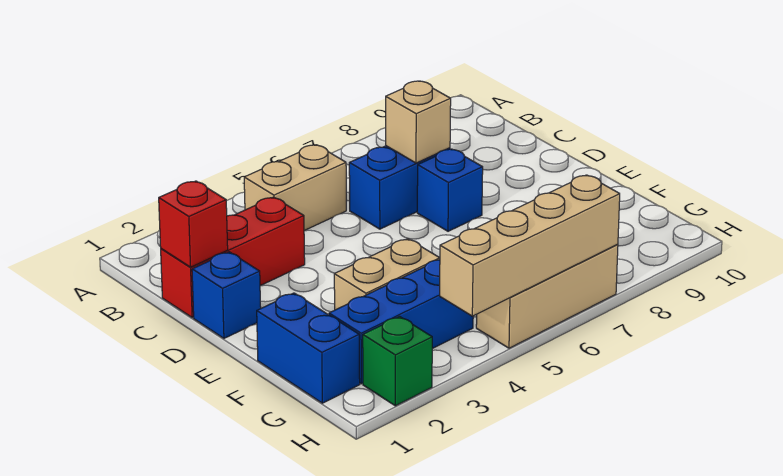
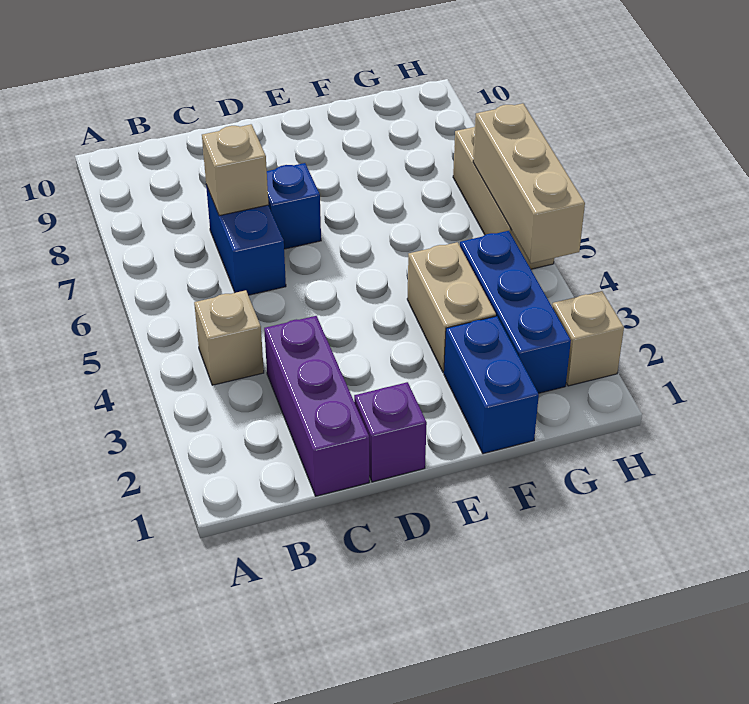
tan brick B4:B5 level 1 -> tan brick B4 level 1
red brick C1:C3 level 1 -> purple brick C1:C3 level 1
red brick C1 level 2 -> none
blue brick D1 level 1 -> purple brick D1 level 1
blue brick F1:G1 level 1 -> blue brick F1:F2 level 1
green brick H2 level 1 -> tan brick H2 level 1
tan brick H4:H7 level 2 -> tan brick H4:H6 level 2

